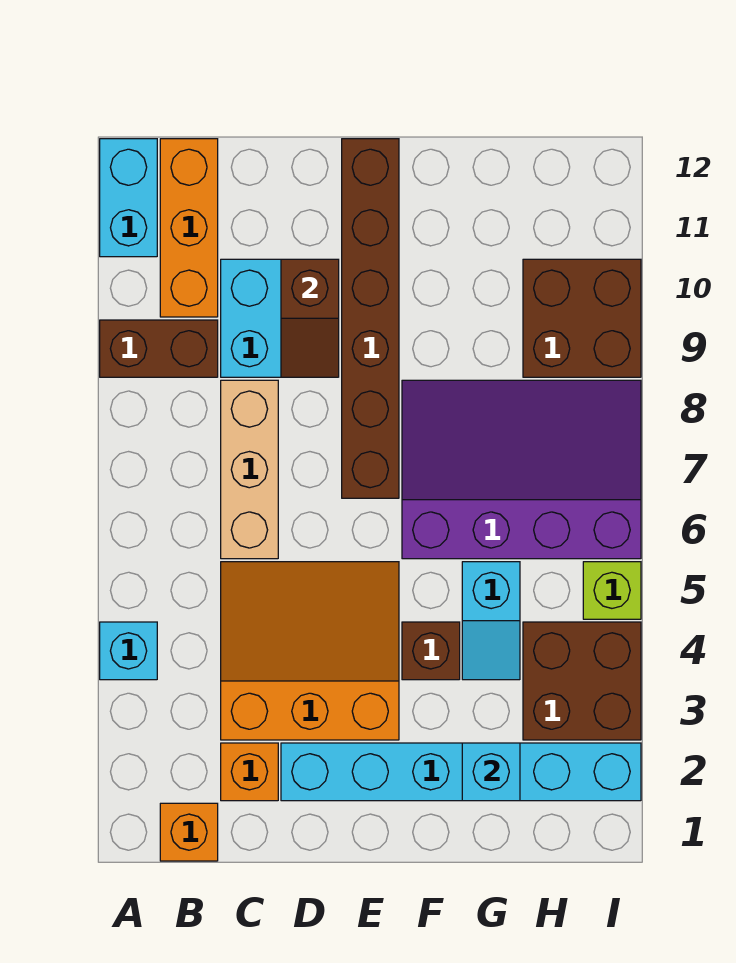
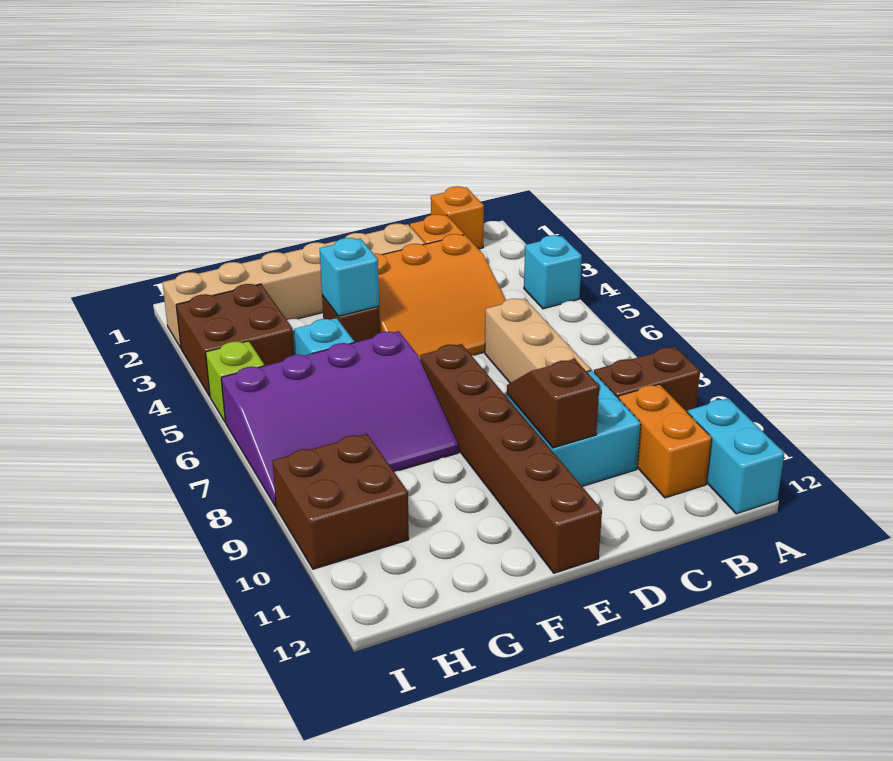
orange brick B10:B12 level 1 -> orange brick B10:B11 level 1
cyan brick D2:I2 level 1 -> tan brick D2:I2 level 1
cyan brick G2 level 2 -> cyan brick F4 level 2

